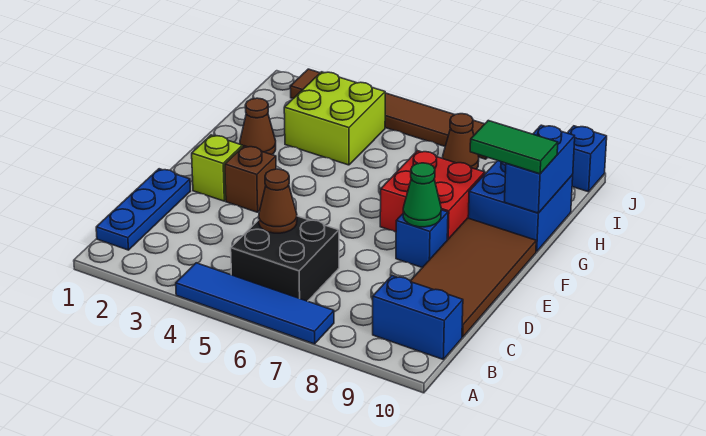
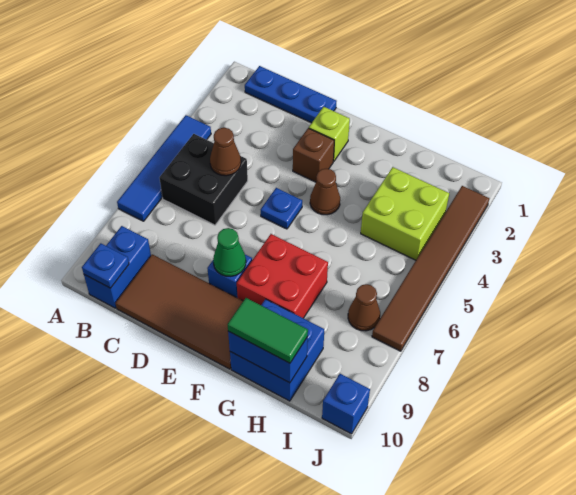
none -> blue plate B10 level 2
none -> blue plate E5 level 1
brown cone G2 level 1 -> brown cone F4 level 1
green tile G9:G10 level 3 -> green tile G10:H10 level 3

